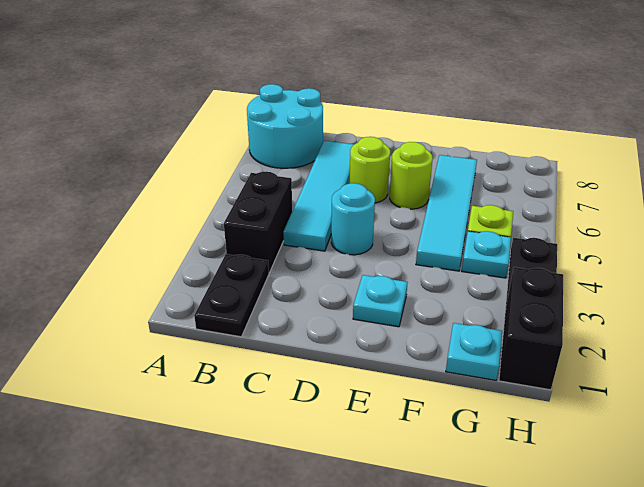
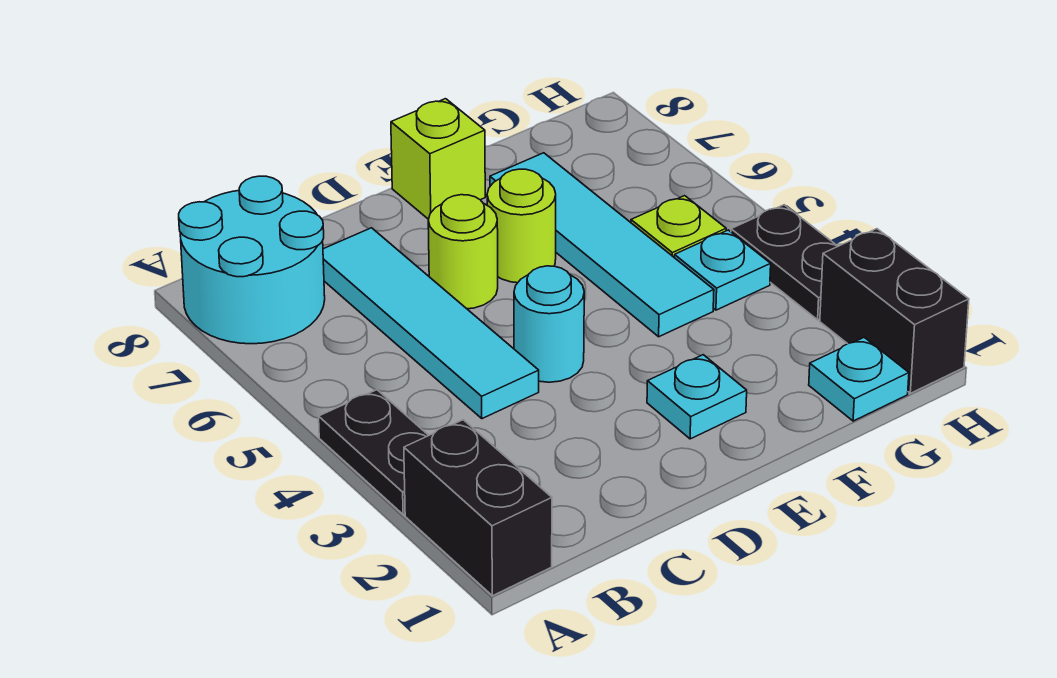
black plate B1:B2 level 1 -> black plate A3:A4 level 1
black brick B3:B4 level 1 -> black brick A1:A2 level 1
none -> lime brick E8 level 1

